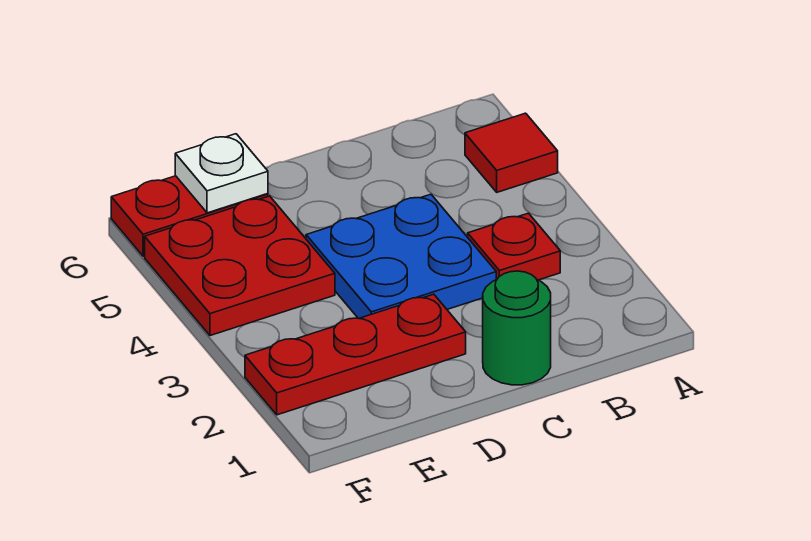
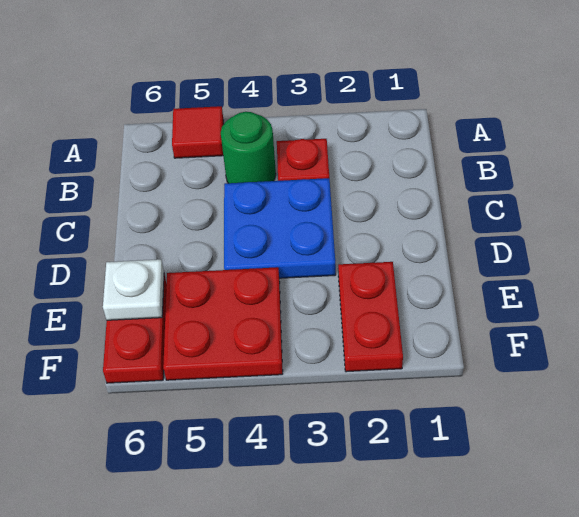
green round brick C1 level 1 -> green round brick B4 level 1
red plate D2:F2 level 1 -> red plate E2:F2 level 1

